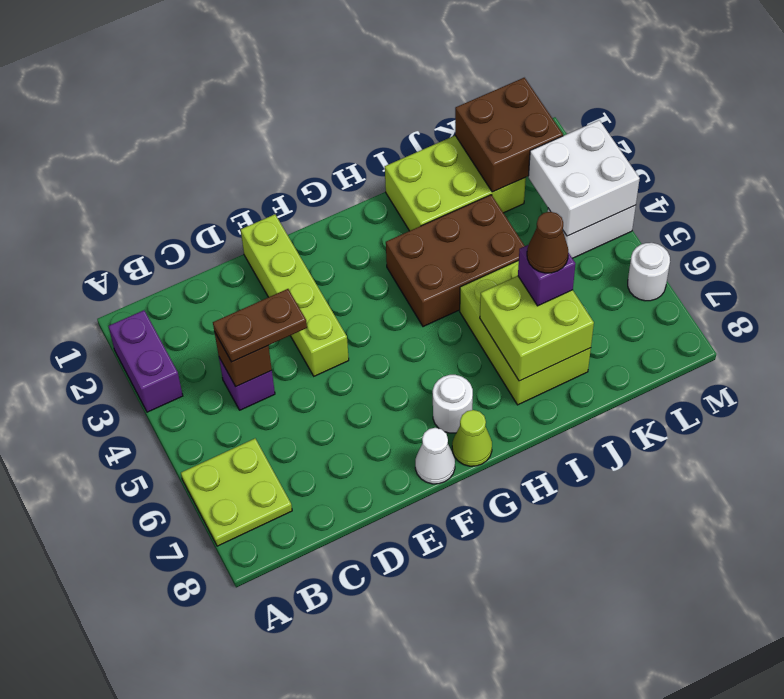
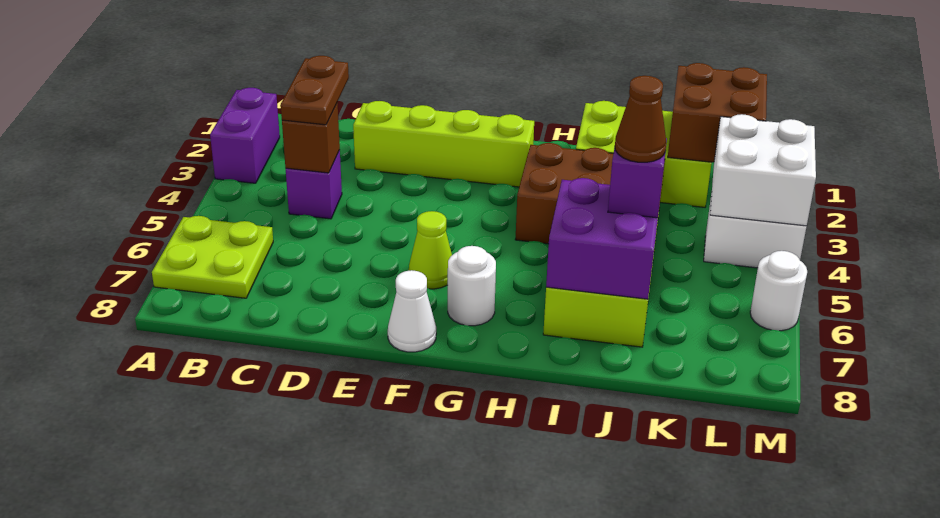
brown plate C4:D4 level 3 -> brown plate C3:C4 level 3
lime brick E1:E4 level 1 -> lime brick D2:G2 level 1
lime cone G8 level 1 -> lime cone F6 level 1
lime brick I6:J7 level 2 -> purple brick I6:J7 level 2

